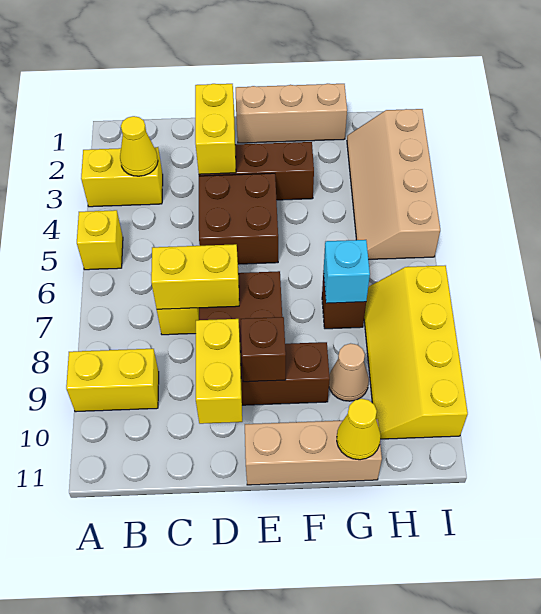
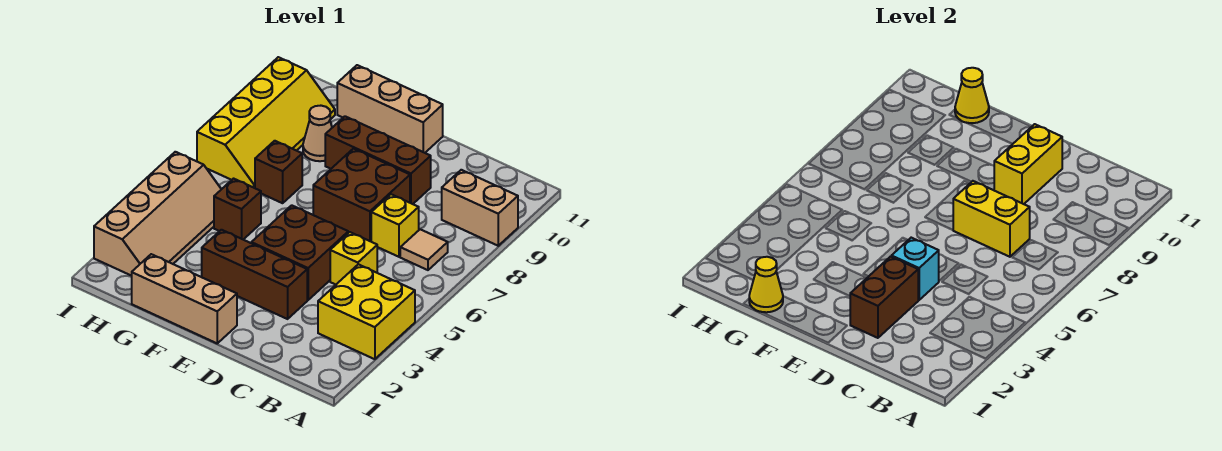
yellow brick A3:B3 level 1 -> yellow brick A3:B4 level 1
yellow brick A5 level 1 -> yellow brick C5 level 1
yellow brick A9:B9 level 1 -> tan brick A9:B9 level 1
yellow cone B3 level 2 -> yellow cone G1 level 2
none -> tan tile B7 level 1
yellow brick D2:D3 level 2 -> brown brick D2:D3 level 2
brown brick E9 level 2 -> brown brick G5 level 1
cyan brick G7 level 2 -> cyan brick D4 level 2

